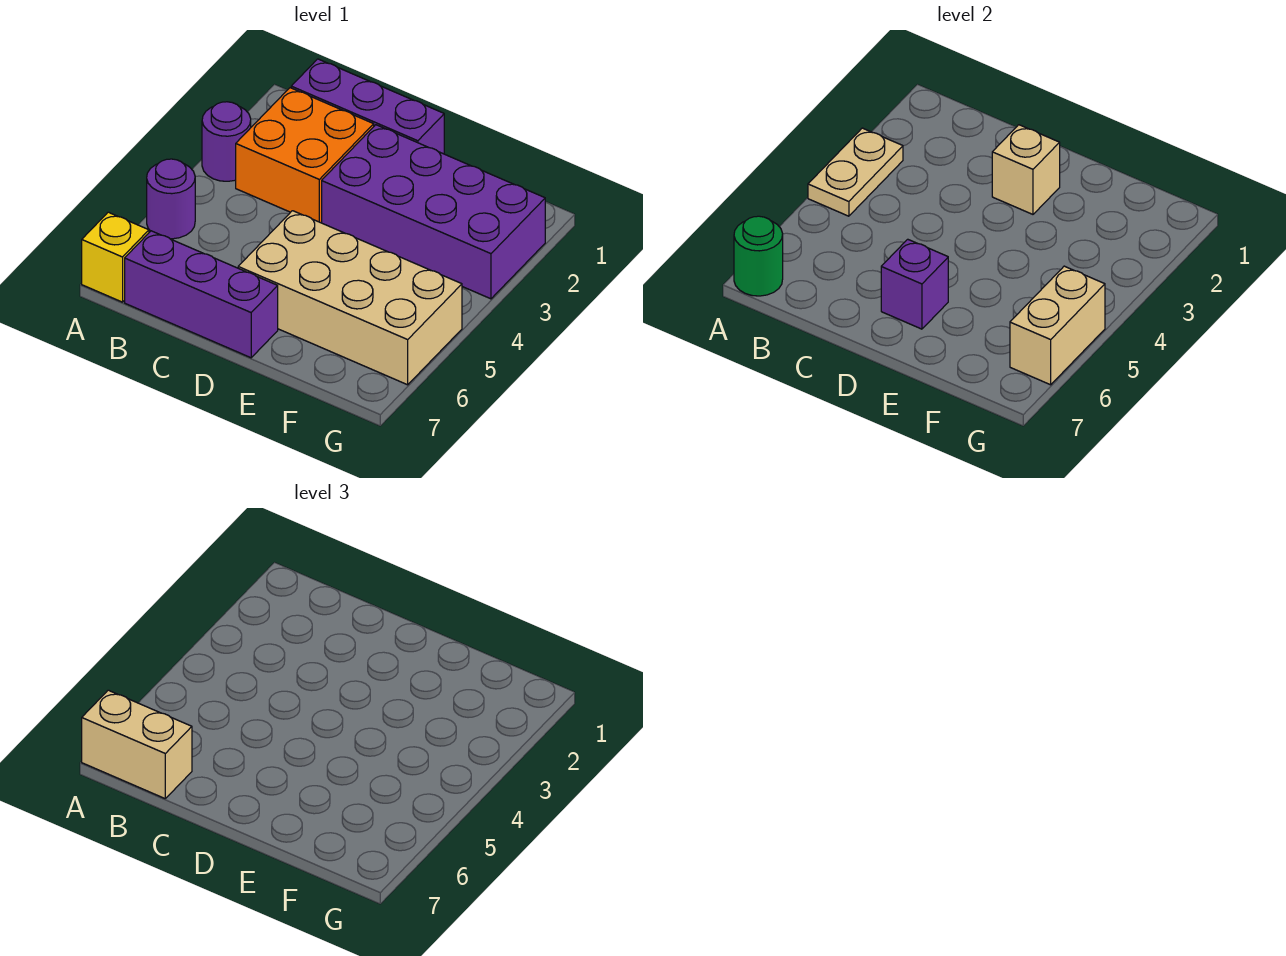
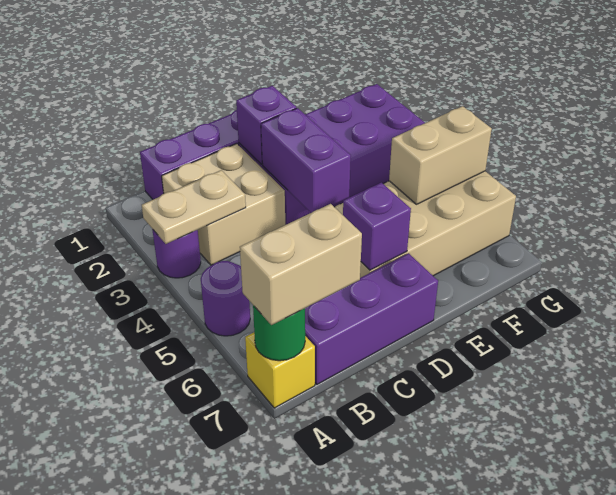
tan plate A3:A4 level 2 -> tan plate A3:B3 level 2
orange brick B2:C3 level 1 -> tan brick B2:C3 level 1
tan brick D2 level 2 -> purple brick D2 level 2
none -> purple brick D3:D4 level 2
tan brick G5:G6 level 2 -> tan brick F5:G5 level 2

